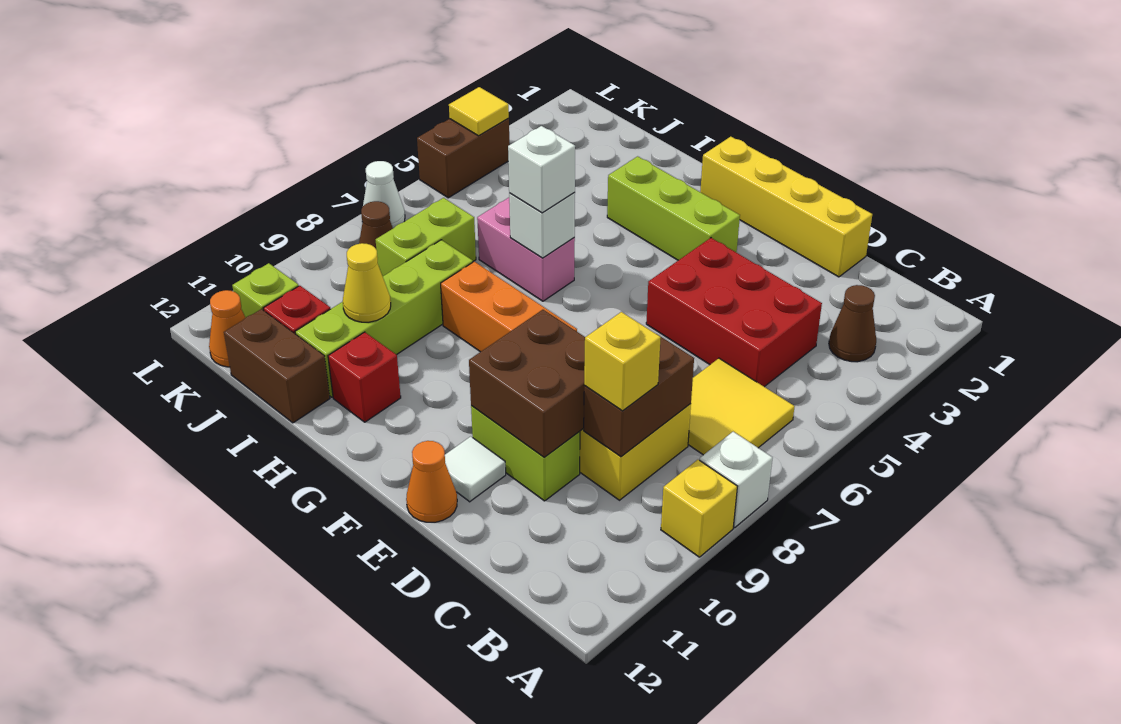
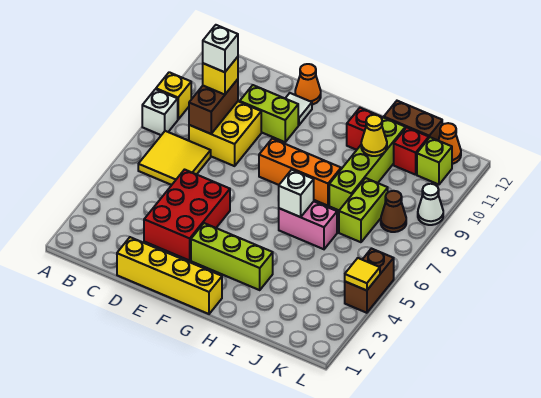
brown cone B3 level 1 -> none
red brick C4:E5 level 1 -> red brick D3:E5 level 1
brown brick D9:E10 level 2 -> none
white brick H6 level 3 -> white brick C9 level 4
white cone L7 level 1 -> white cone L9 level 1

